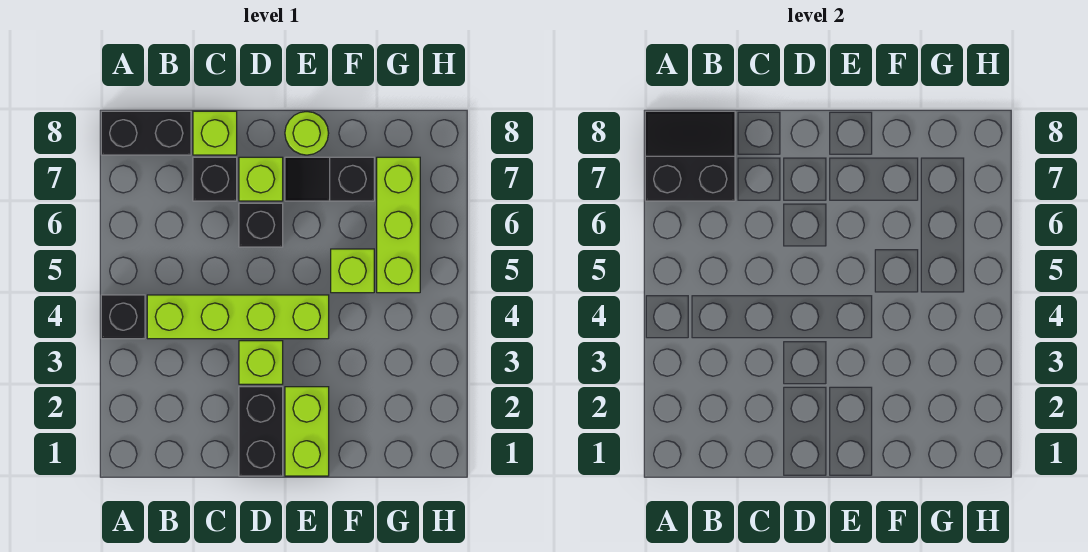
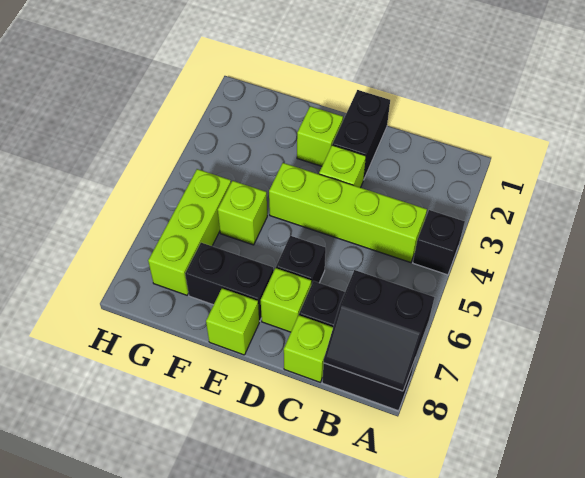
lime brick E1:E2 level 1 -> lime brick E2 level 1
black slope E7:F7 level 1 top F -> black brick E7:F7 level 1
lime round brick E8 level 1 -> lime brick E8 level 1

